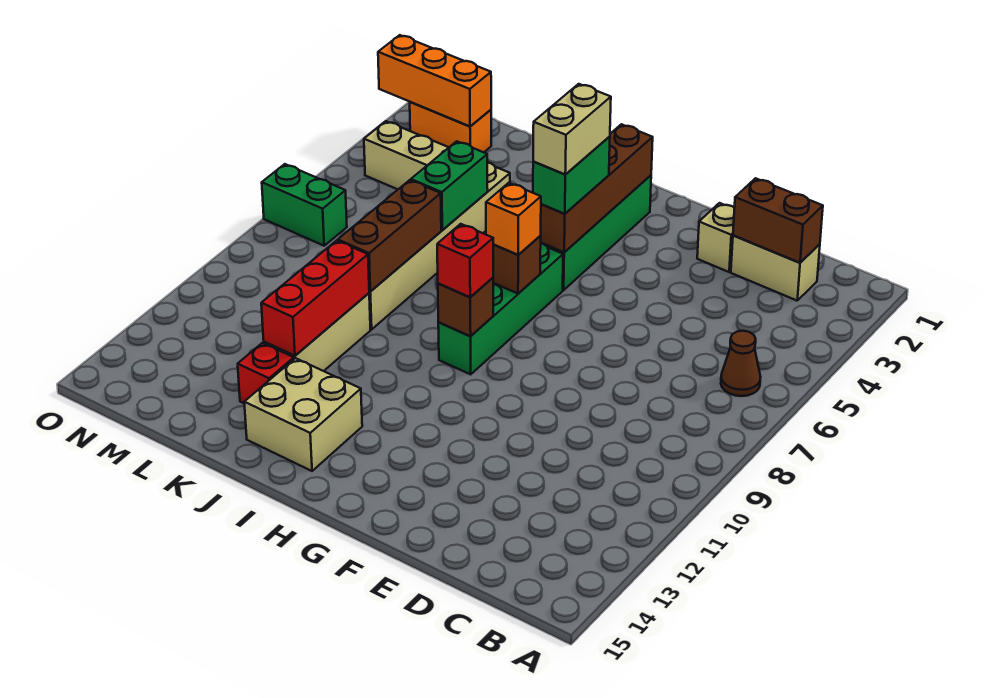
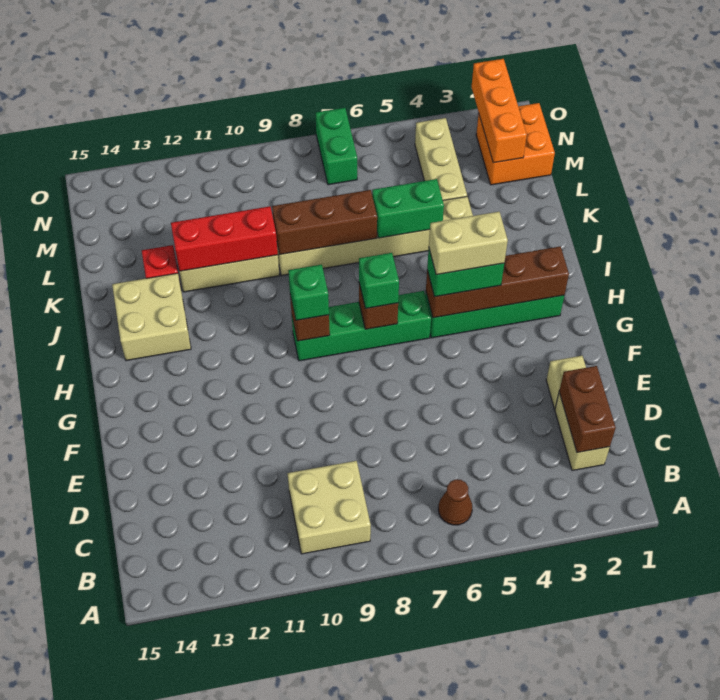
none -> tan brick B9:C10 level 1
orange brick H7 level 3 -> green brick H7 level 3
red brick H9 level 3 -> green brick H9 level 3
orange brick M2:N2 level 1 -> orange brick M1:N2 level 1

